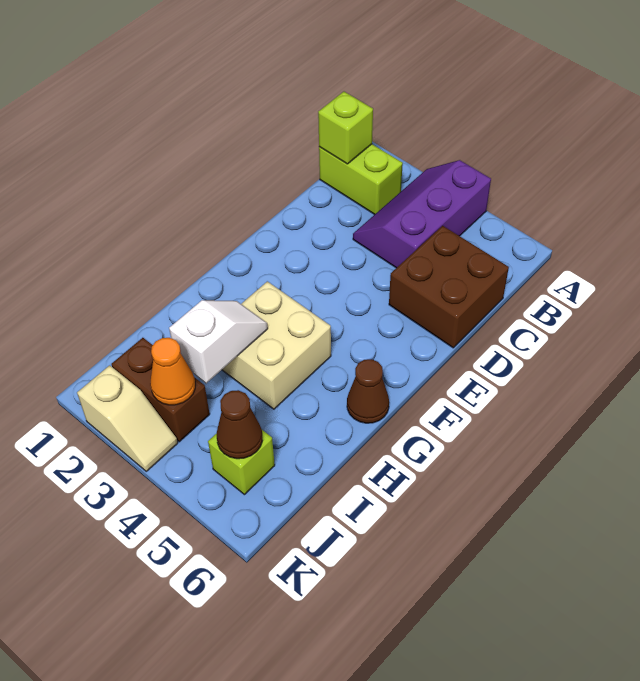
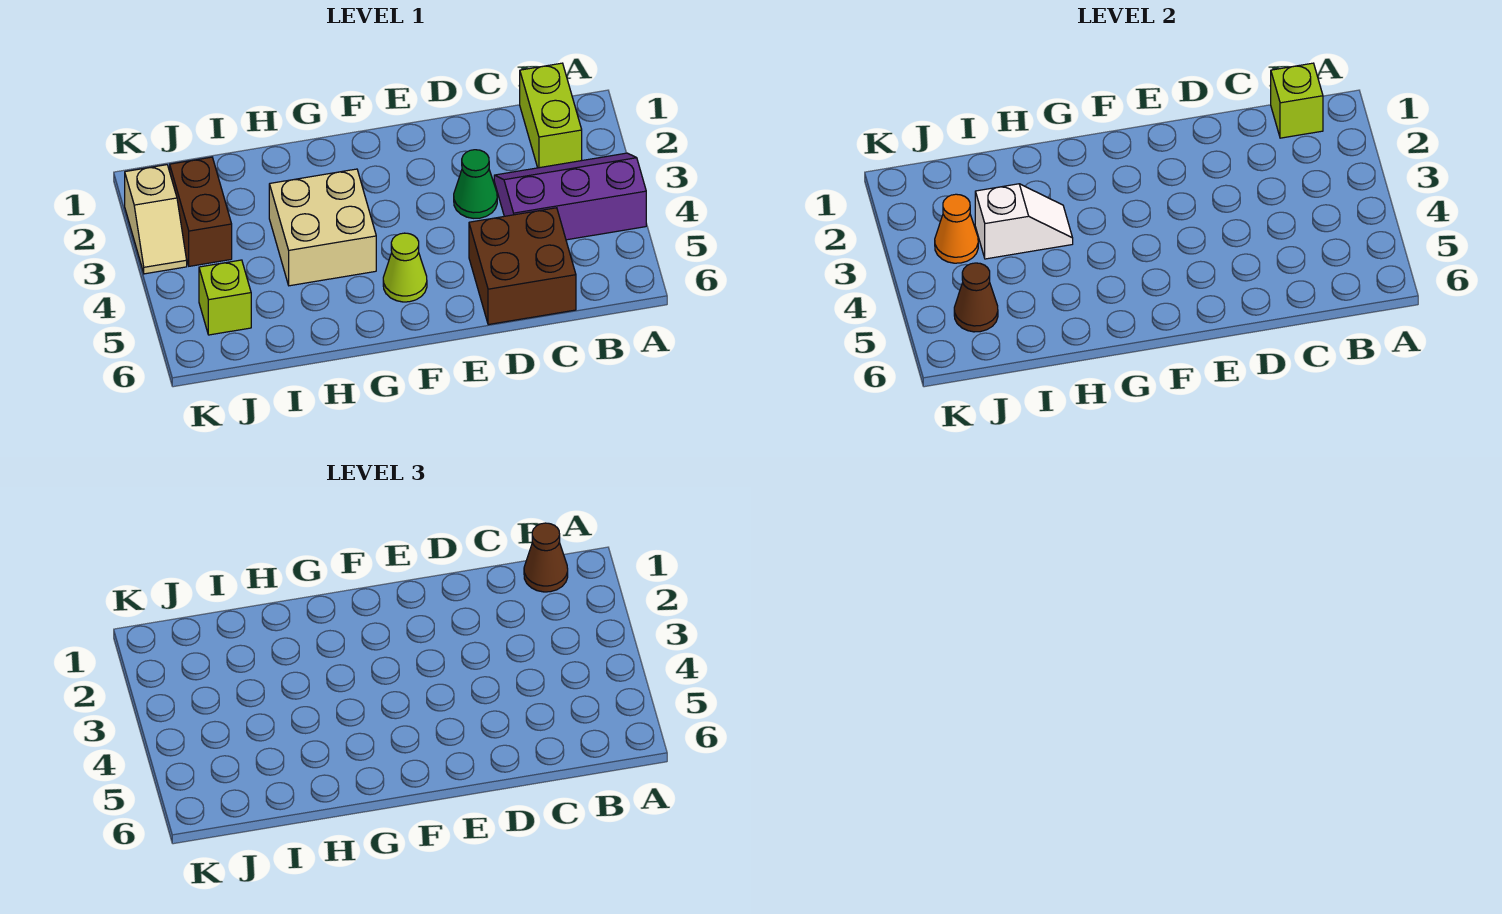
none -> green cone D3 level 1
none -> lime cone F5 level 1
brown cone G6 level 1 -> brown cone B1 level 3

